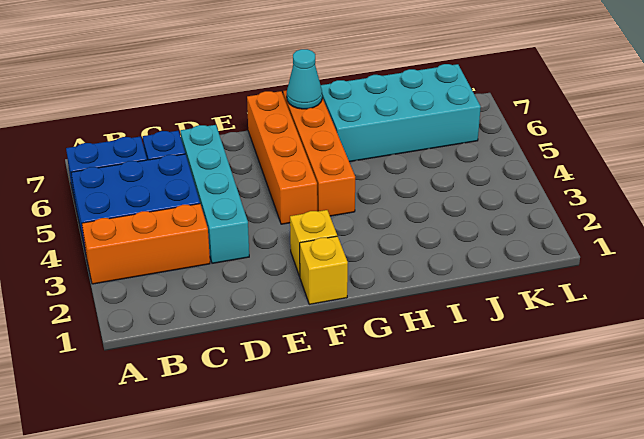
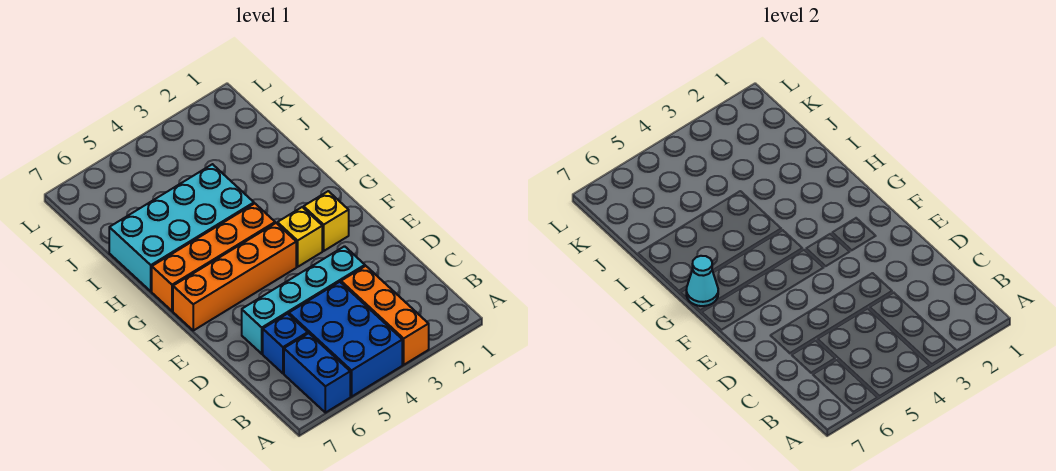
yellow brick F1 level 1 -> yellow brick F3 level 1
cyan brick H6:K7 level 1 -> cyan brick H4:I7 level 1

